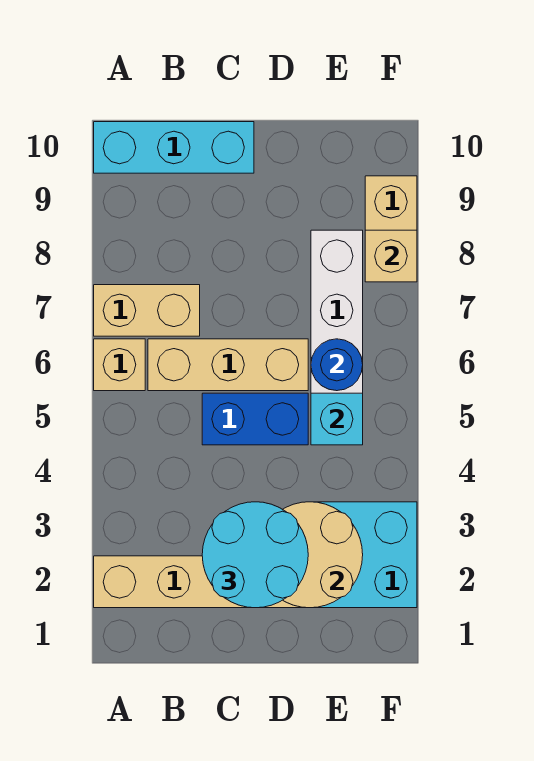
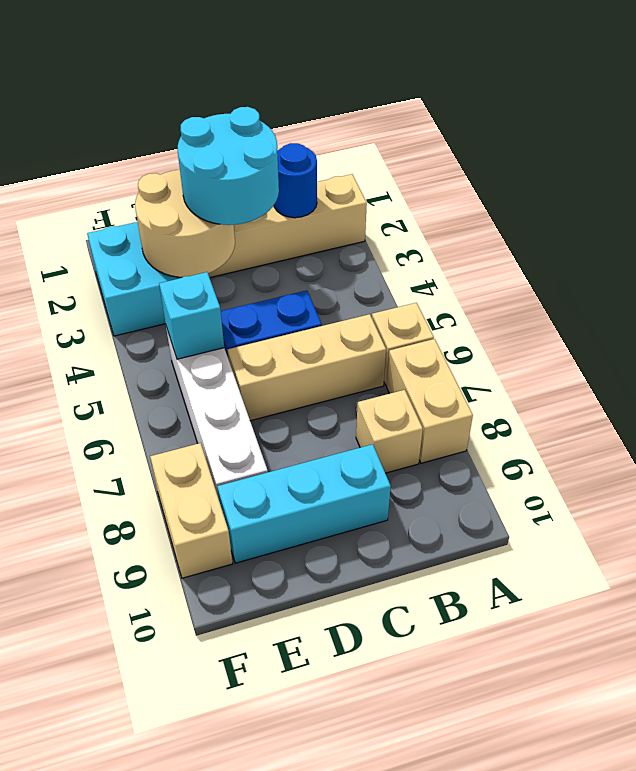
tan brick A7:B7 level 1 -> tan brick A7:A8 level 1
cyan brick A10:C10 level 1 -> cyan brick C9:E9 level 1
blue round brick E6 level 2 -> blue round brick B2 level 2
tan brick F8 level 2 -> tan brick B8 level 1

